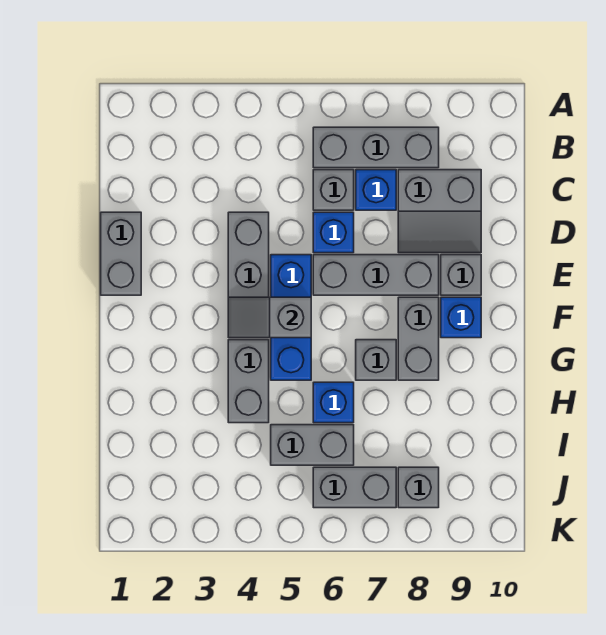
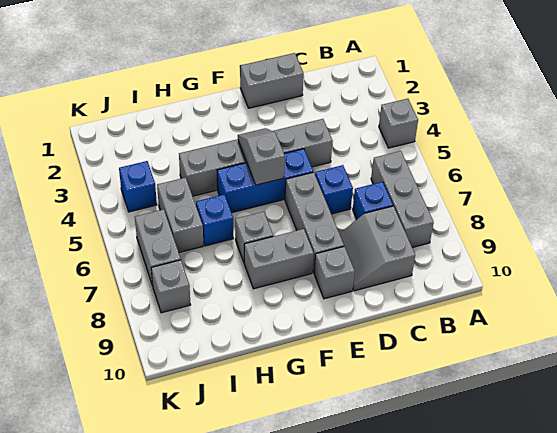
grey brick C6 level 1 -> grey brick A4 level 1
blue brick F9 level 1 -> blue brick J4 level 1

